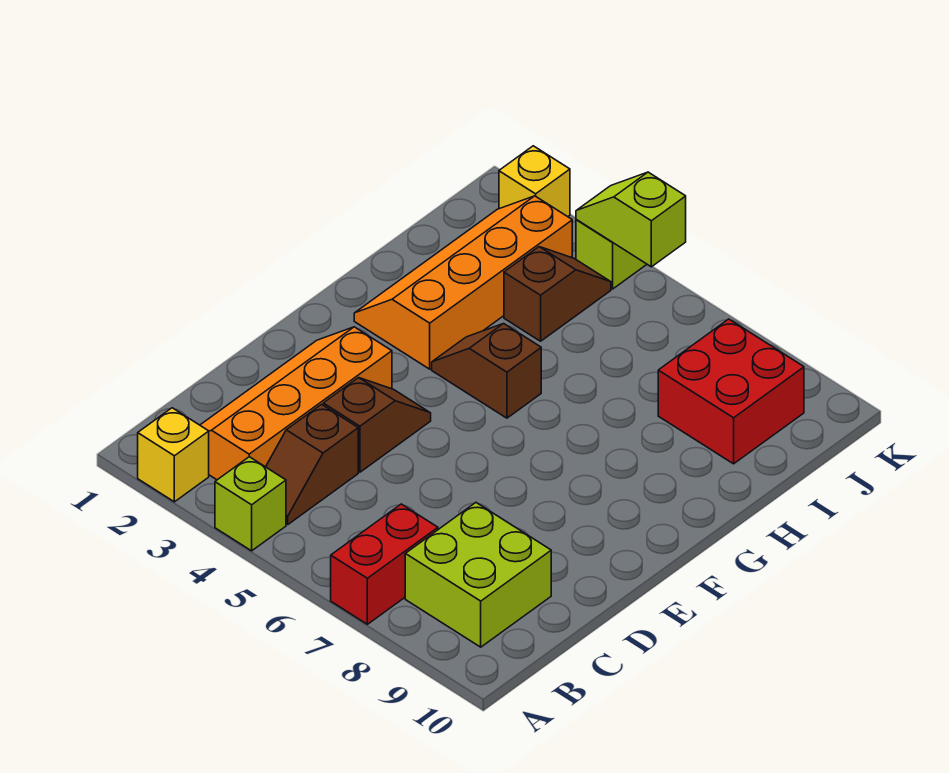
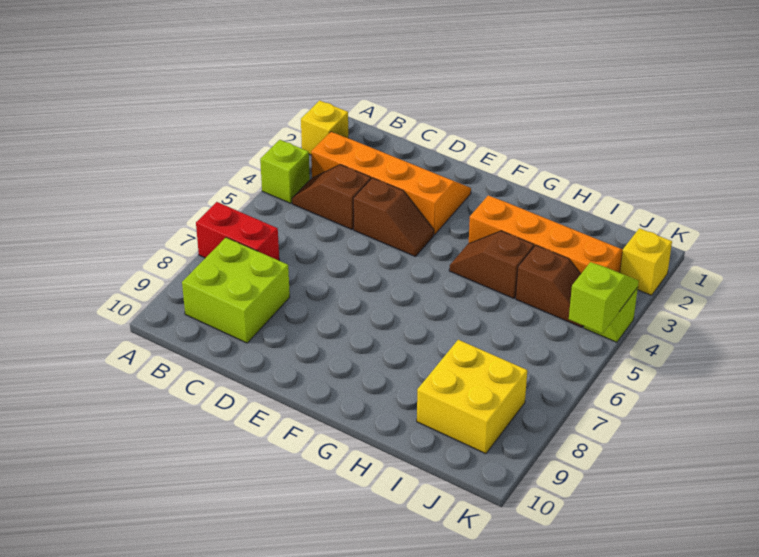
brown slope G4:G5 level 1 top 5 -> brown slope G4:H4 level 1 top H
red brick I8:J9 level 1 -> yellow brick I8:J9 level 1

